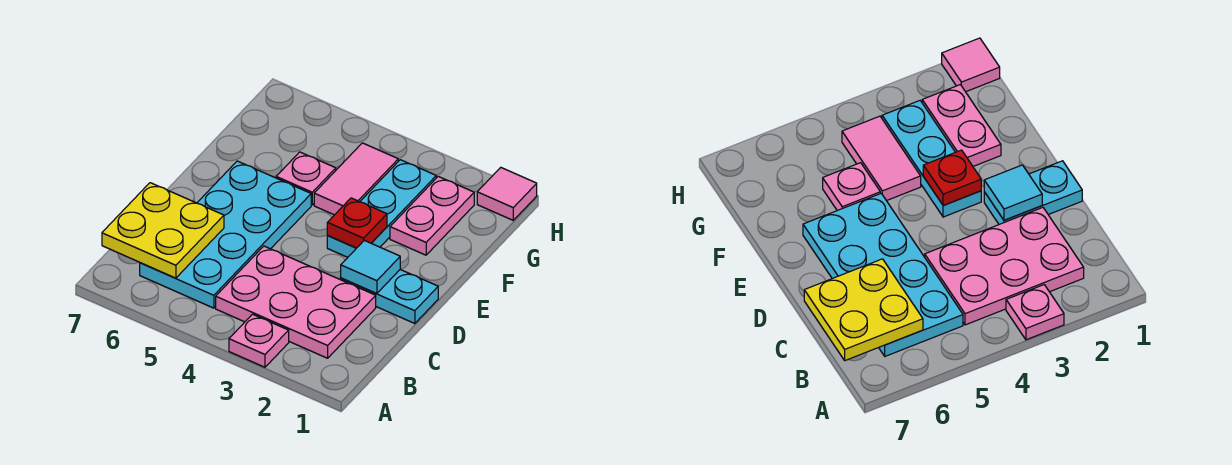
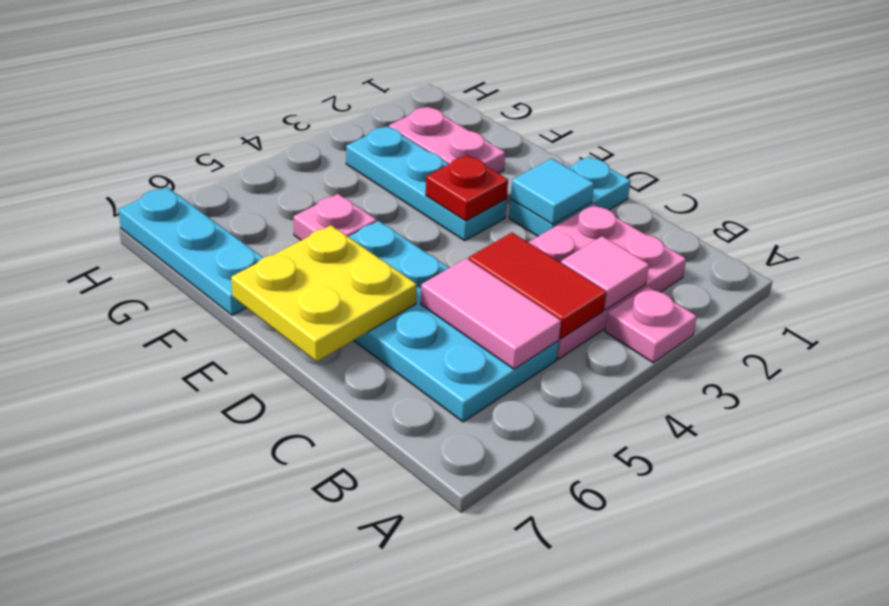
none -> red tile B4:C4 level 2
yellow plate B6:C7 level 2 -> yellow plate D6:E7 level 2
pink tile F4:G4 level 1 -> pink tile B5:C5 level 2
none -> cyan plate F7:H7 level 1
pink tile H1 level 1 -> pink tile B3 level 2

